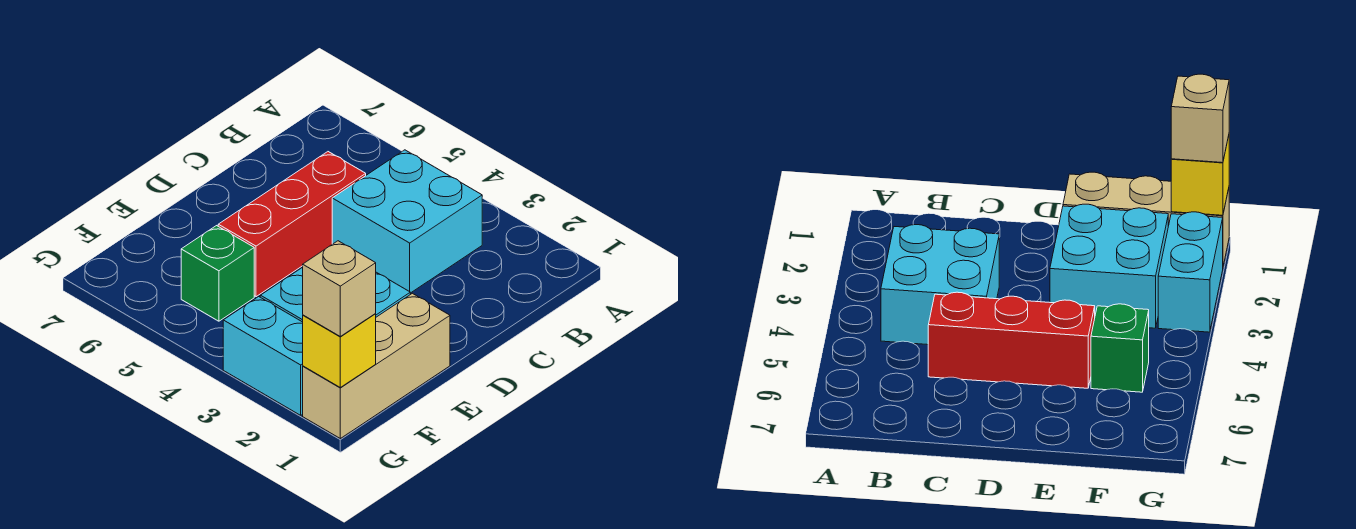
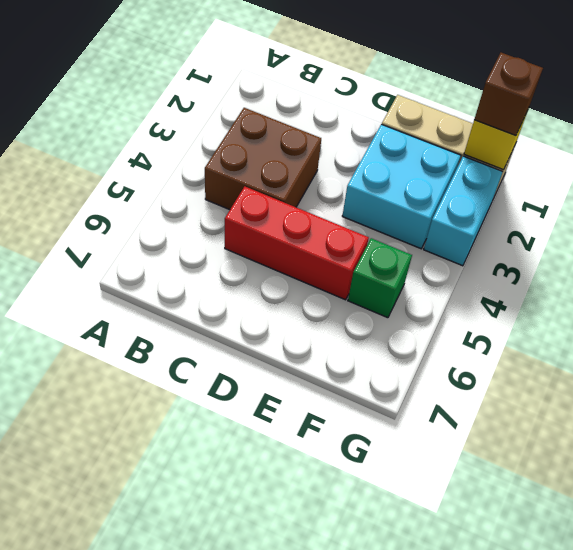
cyan brick B3:C4 level 1 -> brown brick B3:C4 level 1
tan brick G1 level 3 -> brown brick G1 level 3

